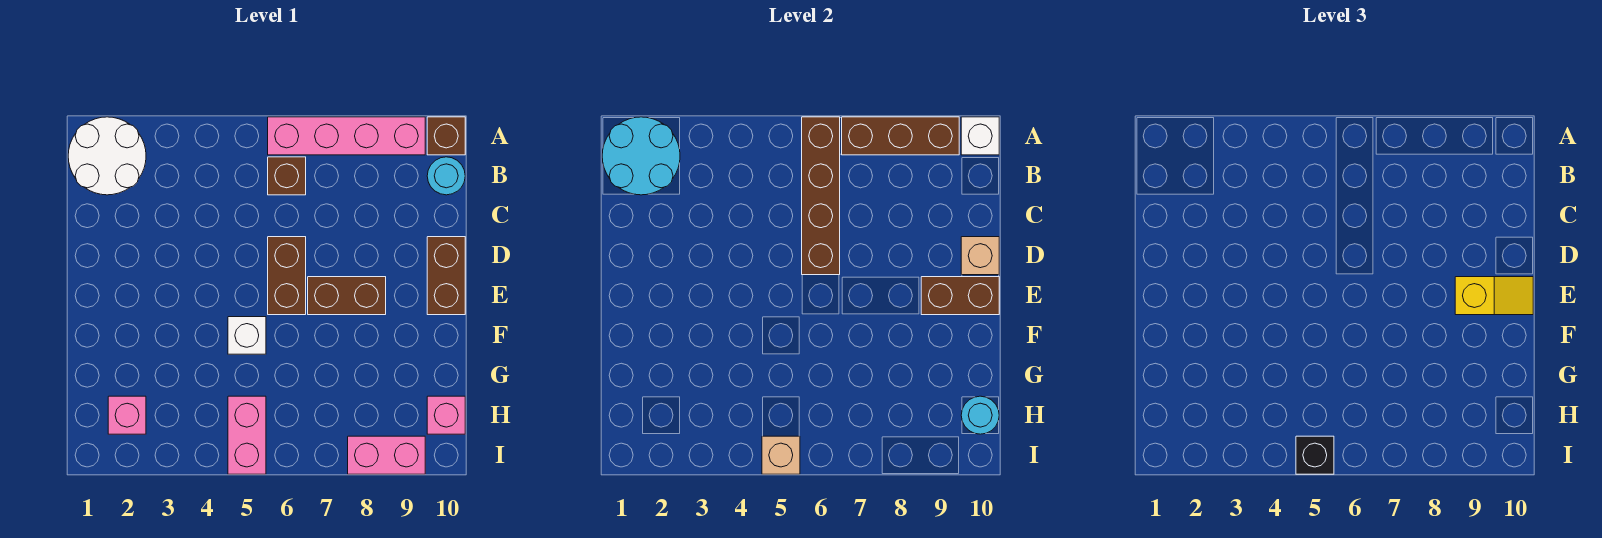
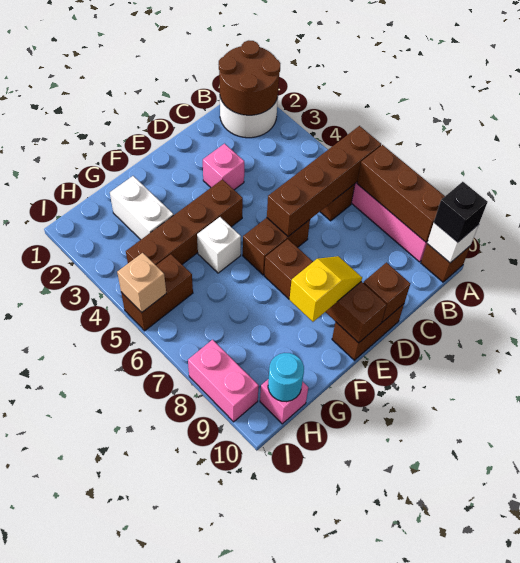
cyan round brick A1:B2 level 2 -> brown round brick A1:B2 level 2
cyan round brick B10 level 1 -> none
tan brick D10 level 2 -> brown brick D10 level 2
none -> brown brick E4:H4 level 1
yellow slope E9:E10 level 3 top 9 -> yellow slope E9:F9 level 3 top F
none -> white brick G2:G3 level 1
pink brick H2 level 1 -> pink brick D3 level 1
pink brick H5:I5 level 1 -> brown brick H5:I5 level 1
black brick I5 level 3 -> black brick A10 level 3

